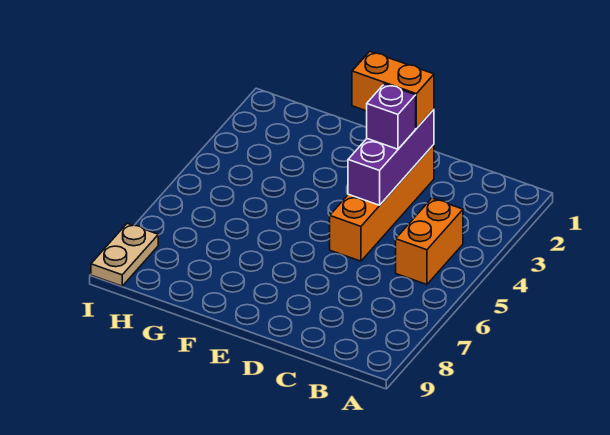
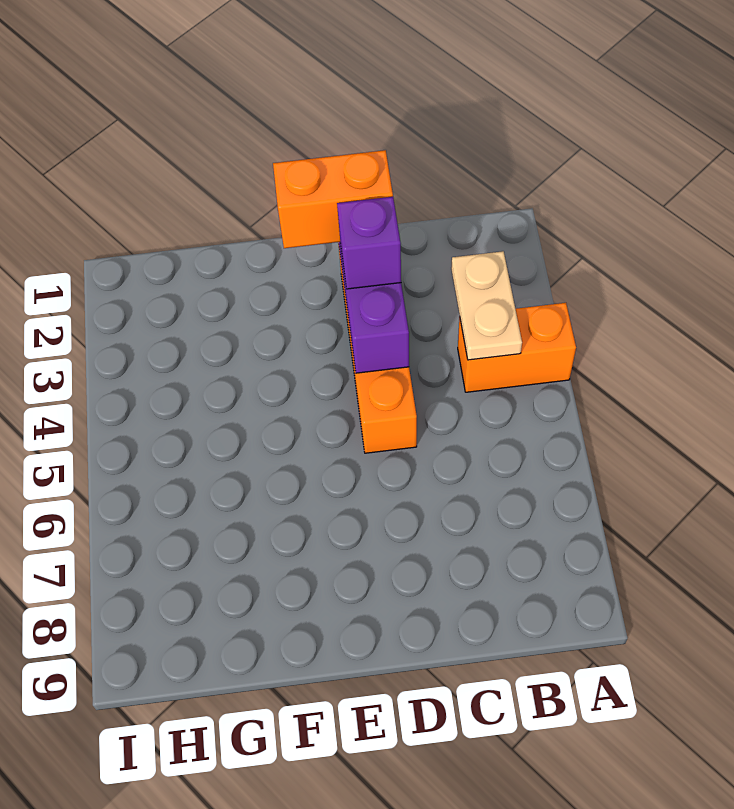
orange brick B4:B5 level 1 -> orange brick A4:B4 level 1
tan plate I8:I9 level 1 -> tan plate B3:B4 level 2

